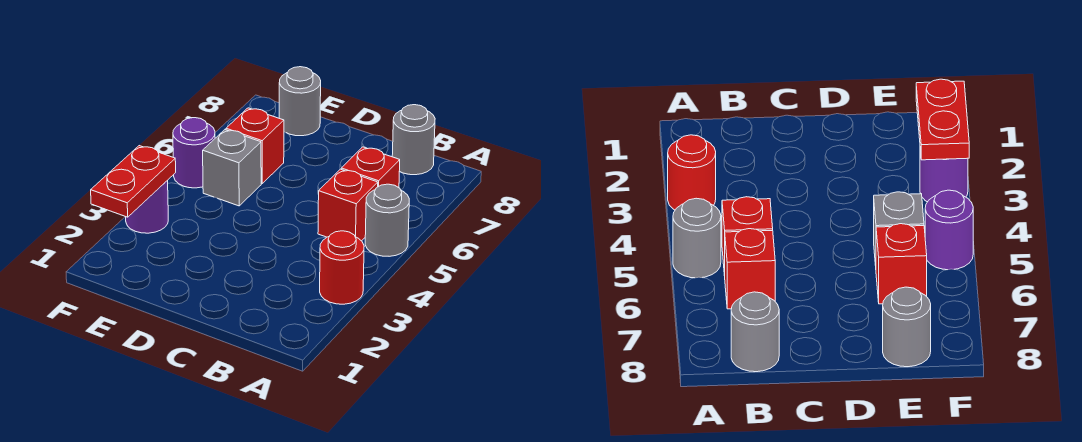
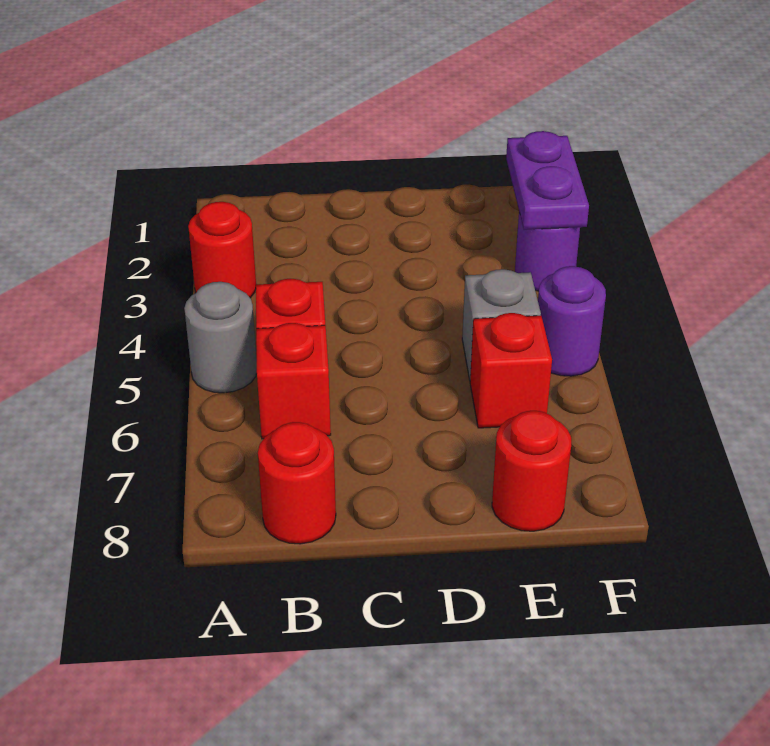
grey round brick B8 level 1 -> red round brick B8 level 1
grey round brick E8 level 1 -> red round brick E8 level 1
red plate F2:F3 level 2 -> purple plate F2:F3 level 2

